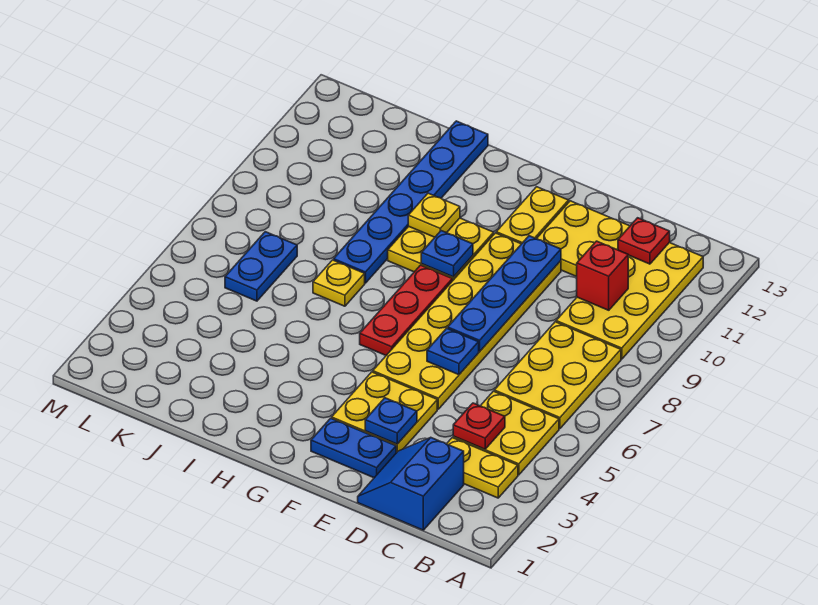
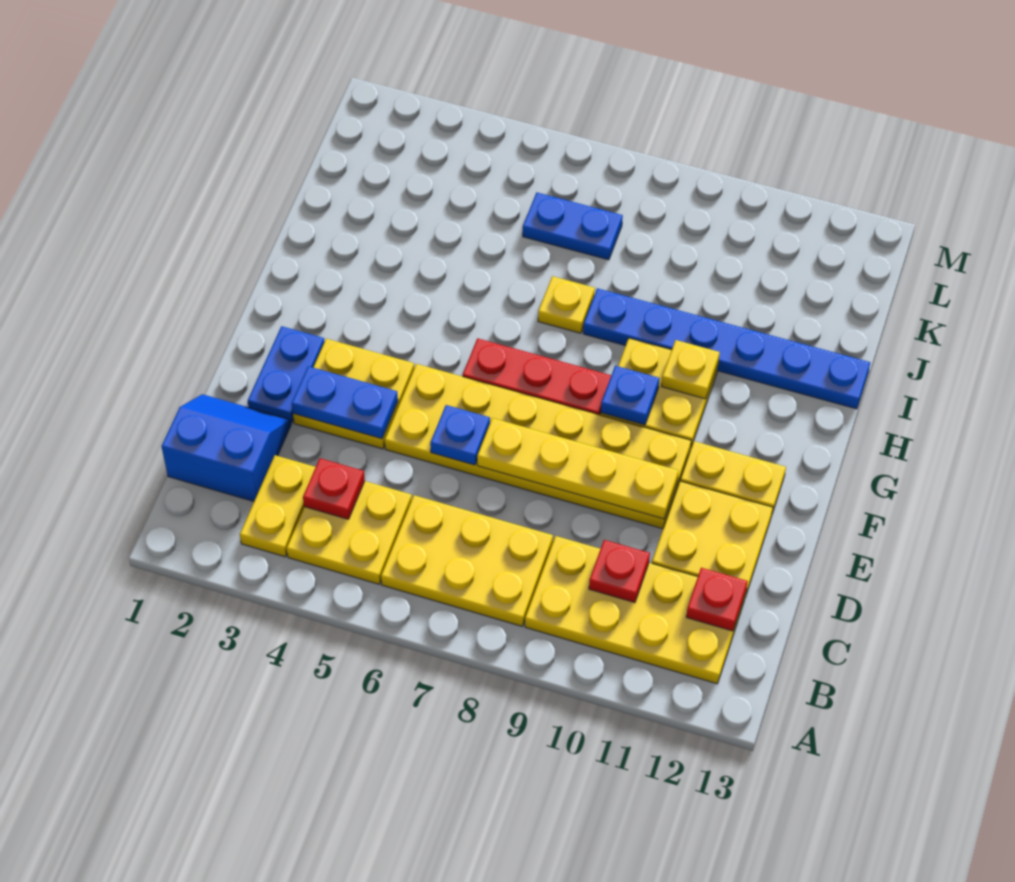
red brick C10 level 2 -> red plate C10 level 2
blue plate E3 level 2 -> blue plate E3:E4 level 2
blue plate E7:E10 level 2 -> yellow plate E7:E10 level 2

